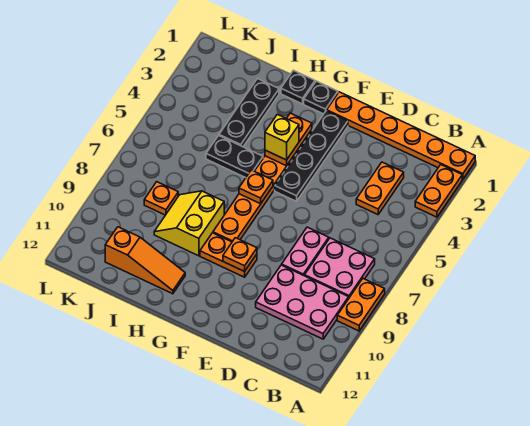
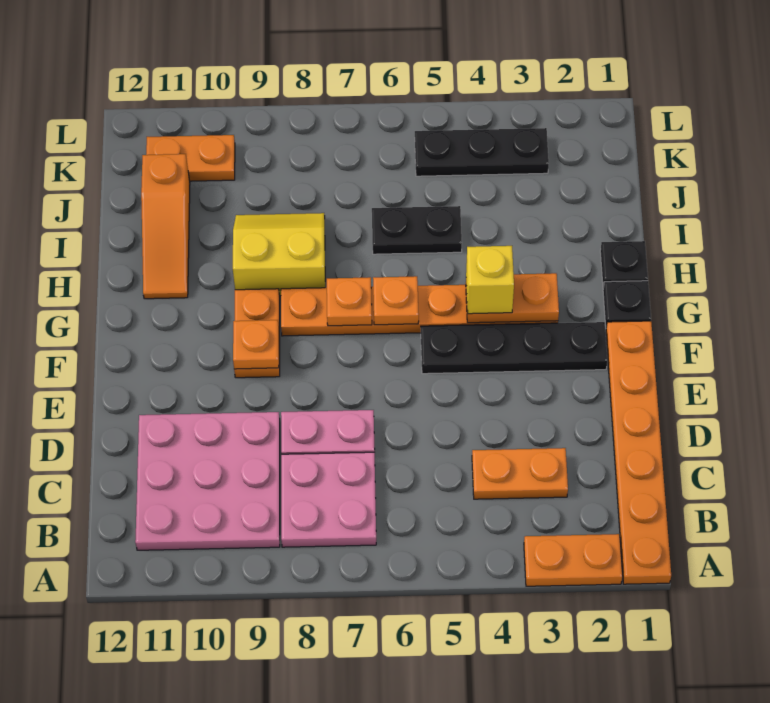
orange plate A8:A9 level 1 -> orange plate K10:K11 level 1
pink plate B9:D10 level 1 -> pink plate B9:D11 level 1
black plate H5:I5 level 1 -> black plate I5:I6 level 1
black plate I2:I4 level 1 -> black plate K3:K5 level 1
orange plate J8 level 1 -> orange plate G7 level 2

